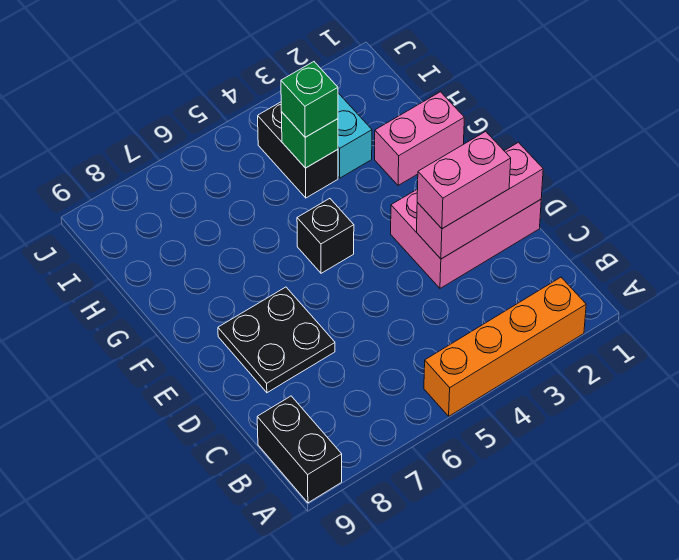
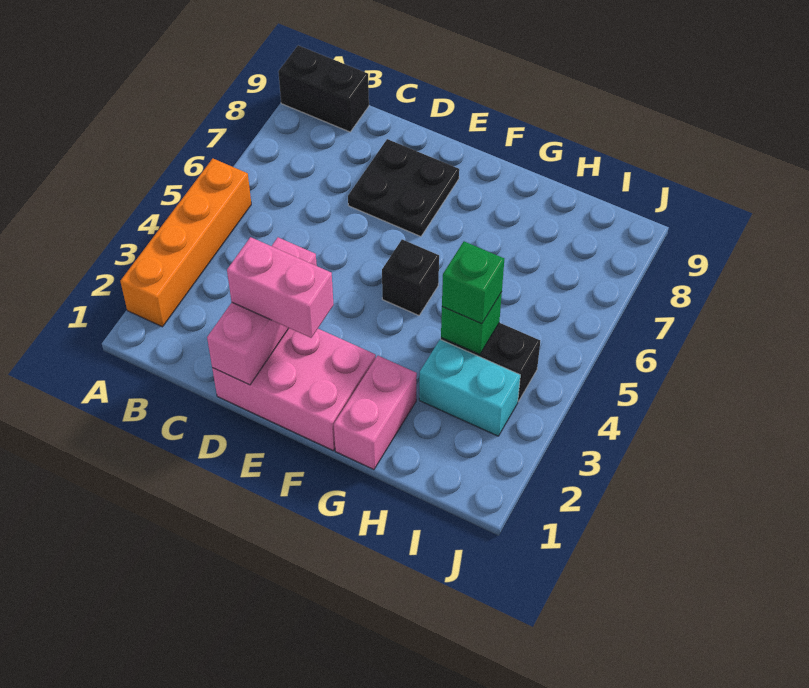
pink brick D1:E3 level 1 -> pink brick D1:F2 level 1
pink brick D2:D3 level 3 -> pink brick D2:E2 level 3

